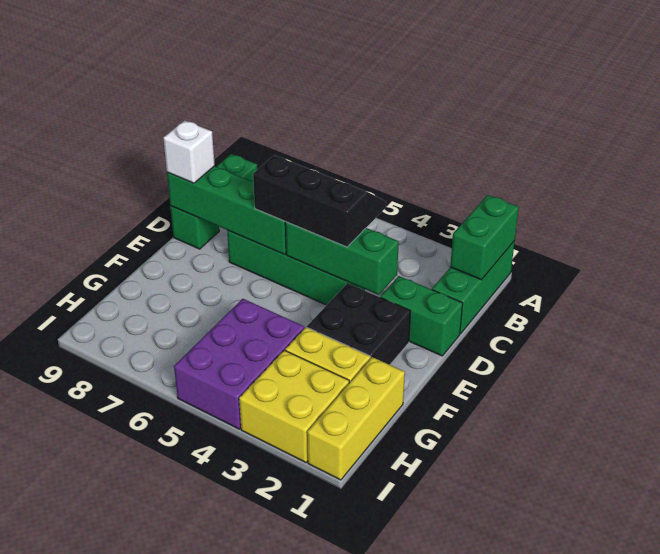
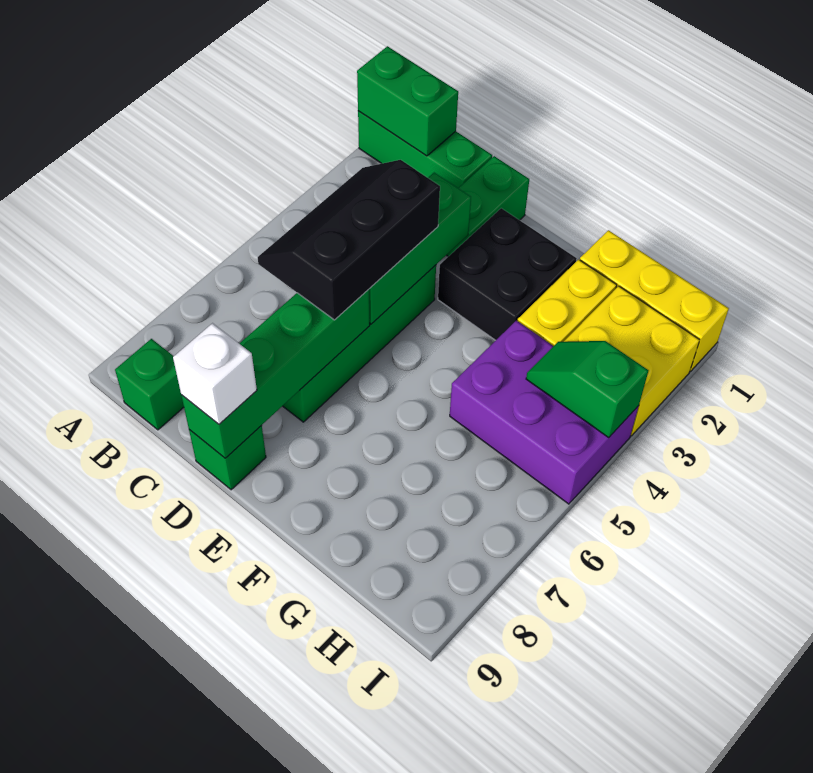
none -> green slope H4:I4 level 2 top I

